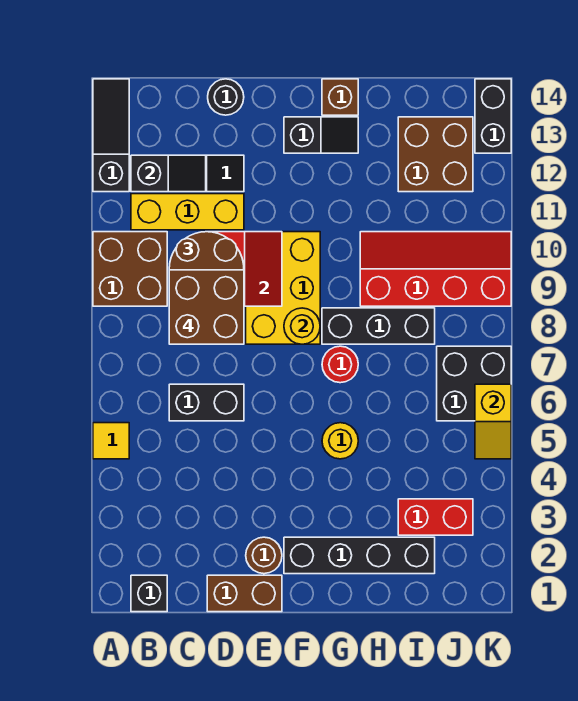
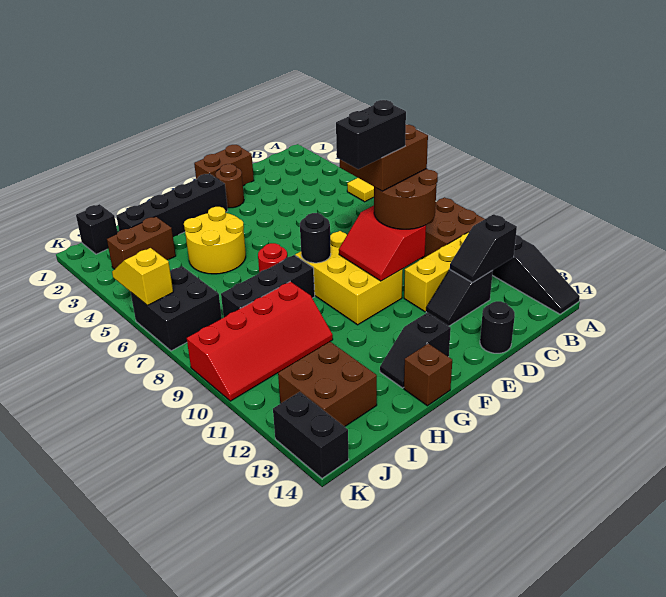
black brick B1 level 1 -> black brick J1 level 1
black brick C6:D6 level 1 -> black brick D9:E9 level 5
yellow round brick F8 level 2 -> black round brick F8 level 2
yellow round brick G5 level 1 -> yellow round brick G4:H5 level 1
red brick I3:J3 level 1 -> brown brick I3:J3 level 1

